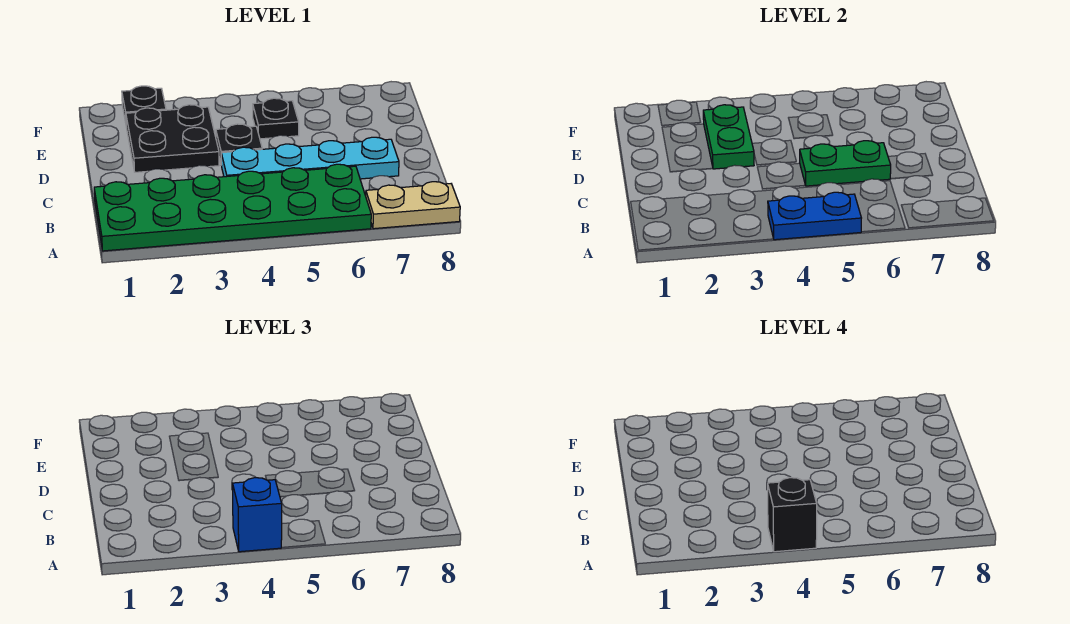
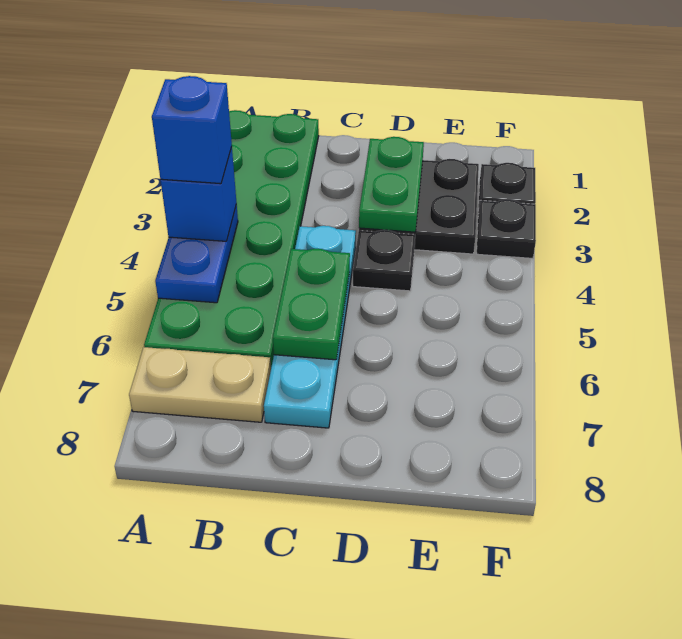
black brick A4 level 4 -> blue brick A4 level 4
tan plate A7:A8 level 1 -> tan plate A7:B7 level 1
green plate D3:E3 level 2 -> green plate D2:D3 level 2
black plate E5 level 1 -> black plate F3 level 1

